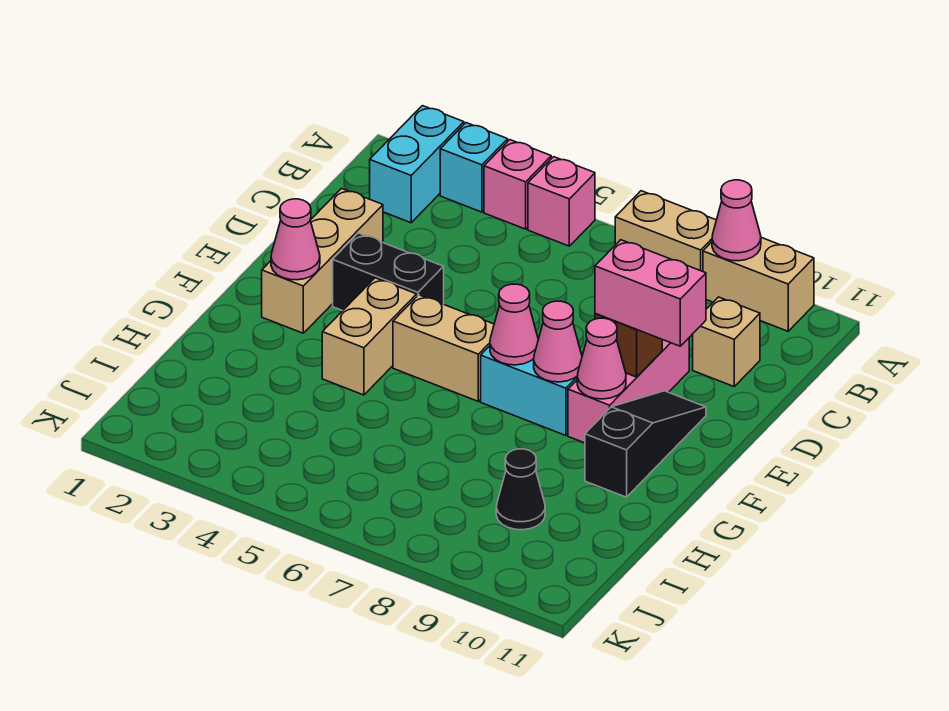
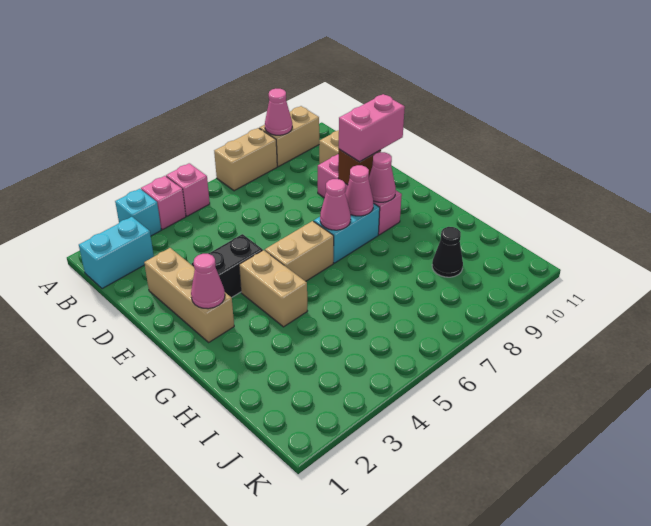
cyan brick A2:B2 level 1 -> cyan brick B1:B2 level 1
black slope E10:G10 level 1 top G -> none

